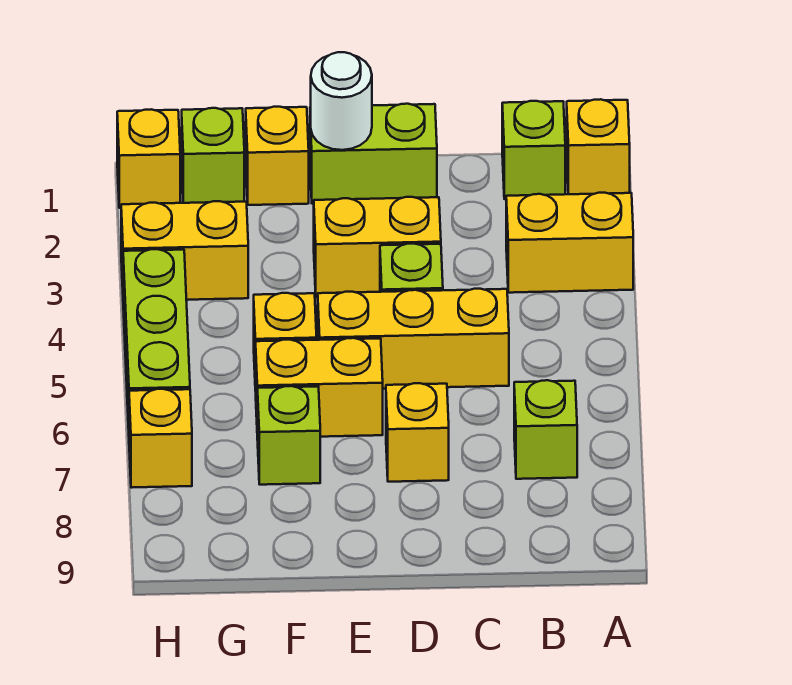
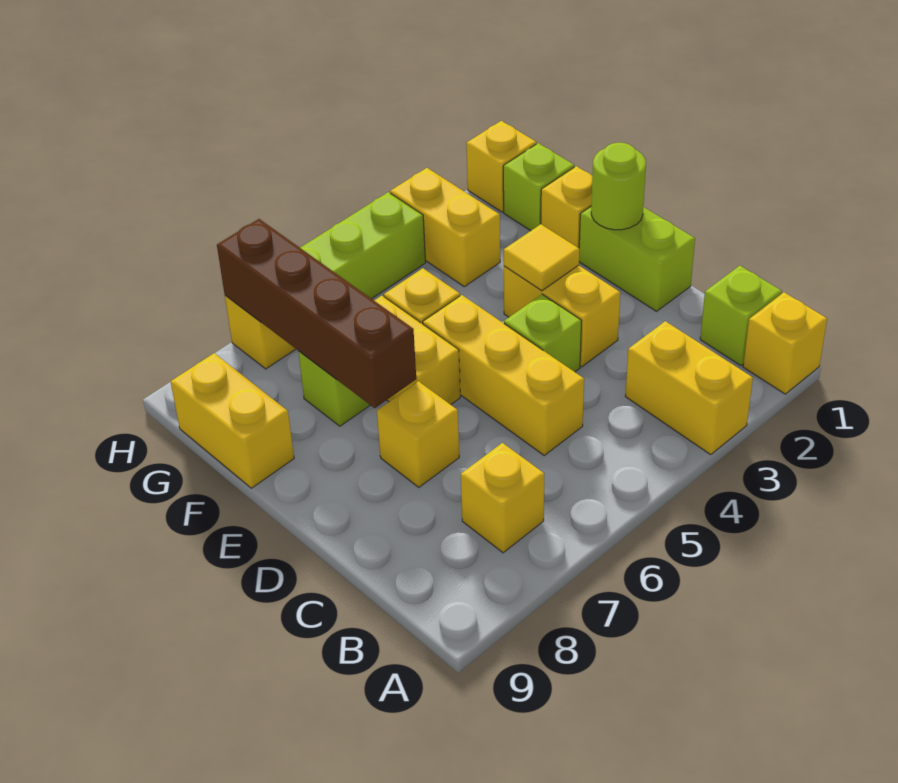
lime brick B7 level 1 -> yellow brick B7 level 1
white round brick E1 level 2 -> lime round brick E1 level 2
none -> yellow tile E3 level 2
none -> brown brick E7:H7 level 2
none -> yellow brick F9:G9 level 1

